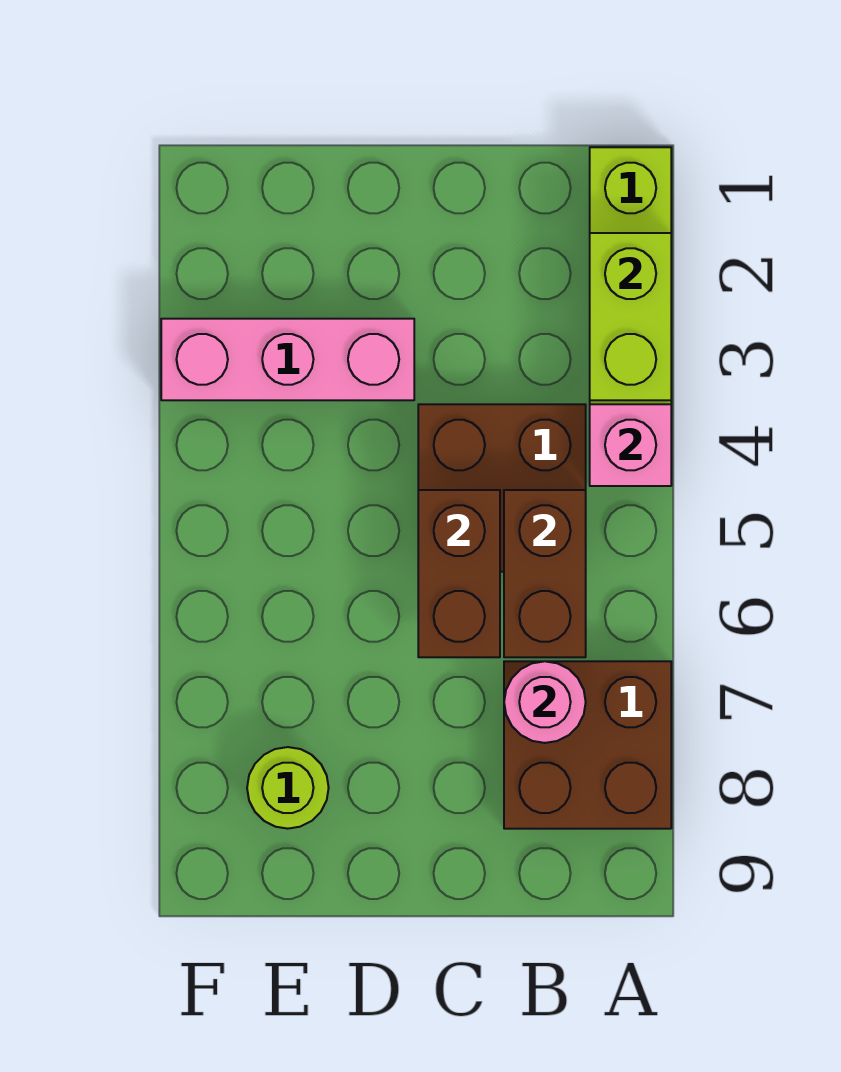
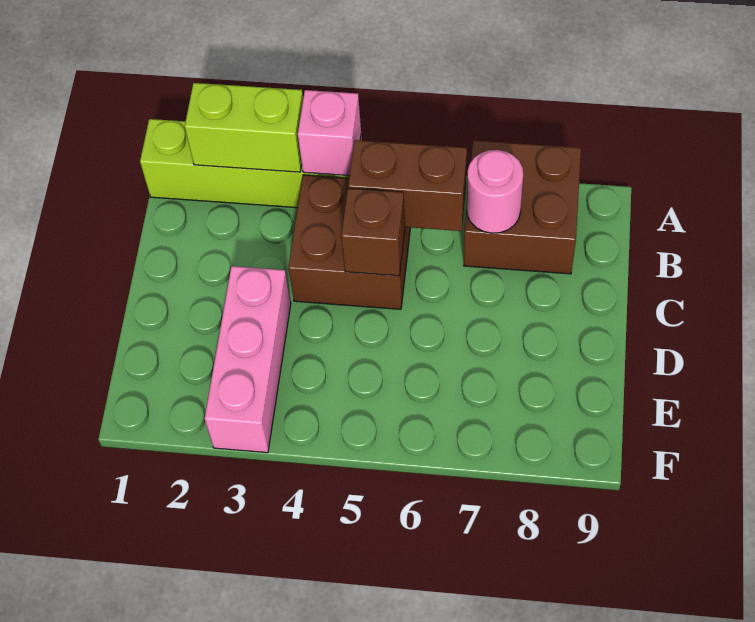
brown brick C5:C6 level 2 -> brown brick C5 level 2
lime round brick E8 level 1 -> none

